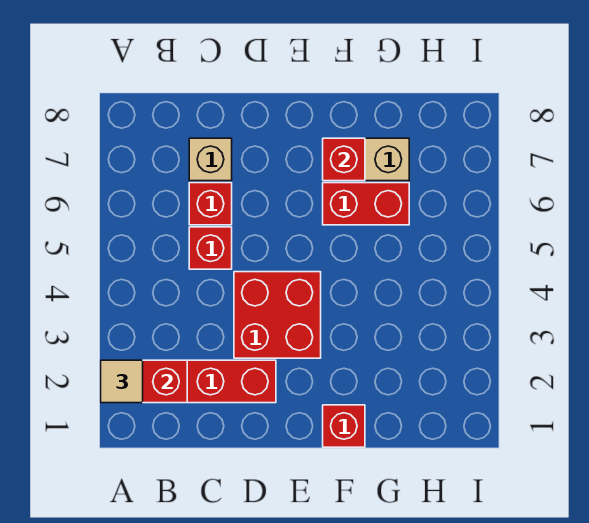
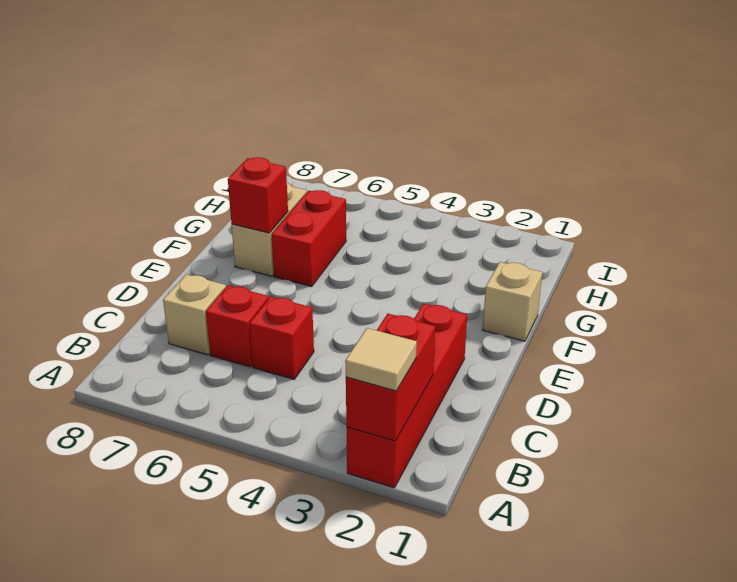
red brick D3:E4 level 1 -> none
red brick F1 level 1 -> tan brick F1 level 1

